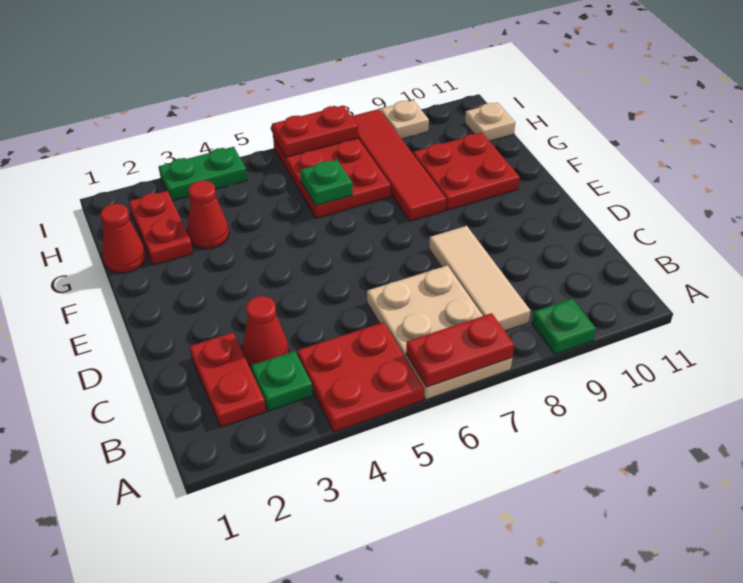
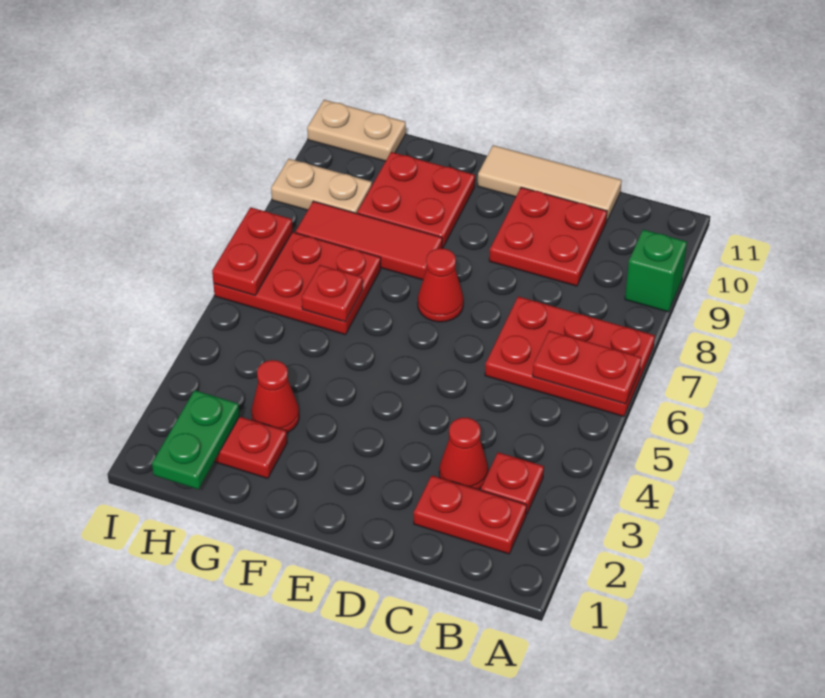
red plate A4:B5 level 1 -> red plate C9:D10 level 1
tan plate A6:C7 level 1 -> red plate A6:C7 level 1
red plate A6:A7 level 2 -> red plate A6:B6 level 2
green plate A9 level 1 -> green brick A9 level 1
green plate B3 level 1 -> red plate B3 level 1
tan tile B8:D8 level 1 -> tan tile C11:E11 level 1
red tile F8:I8 level 1 -> red tile F8:H8 level 1
red cone G1 level 1 -> red cone E7 level 1
green plate G6 level 2 -> red plate G6 level 2
tan plate H11 level 1 -> tan plate H11:I11 level 1
green plate I3:I4 level 1 -> green plate H1:H2 level 2
tan plate I9 level 1 -> tan plate H9:I9 level 1

